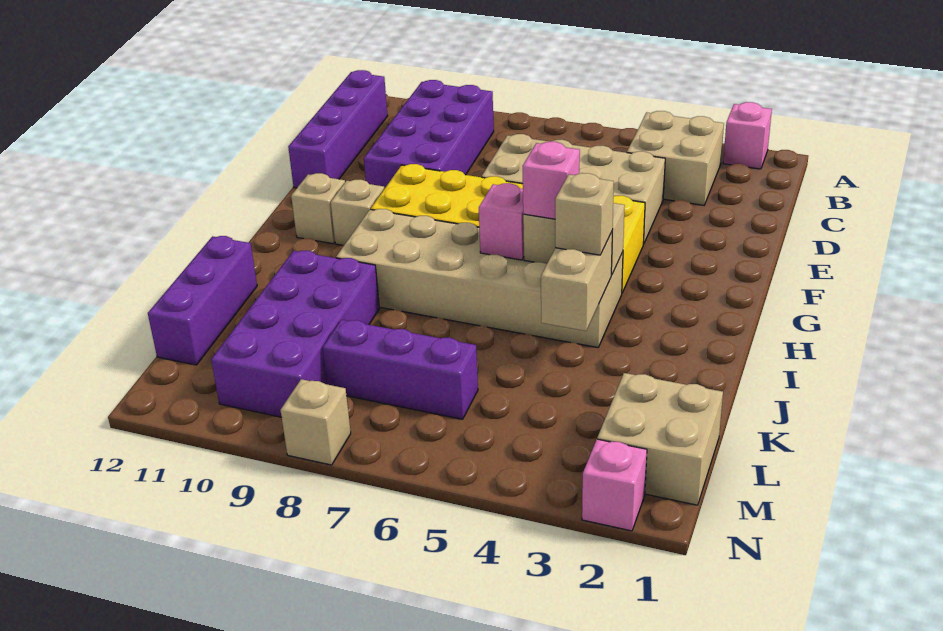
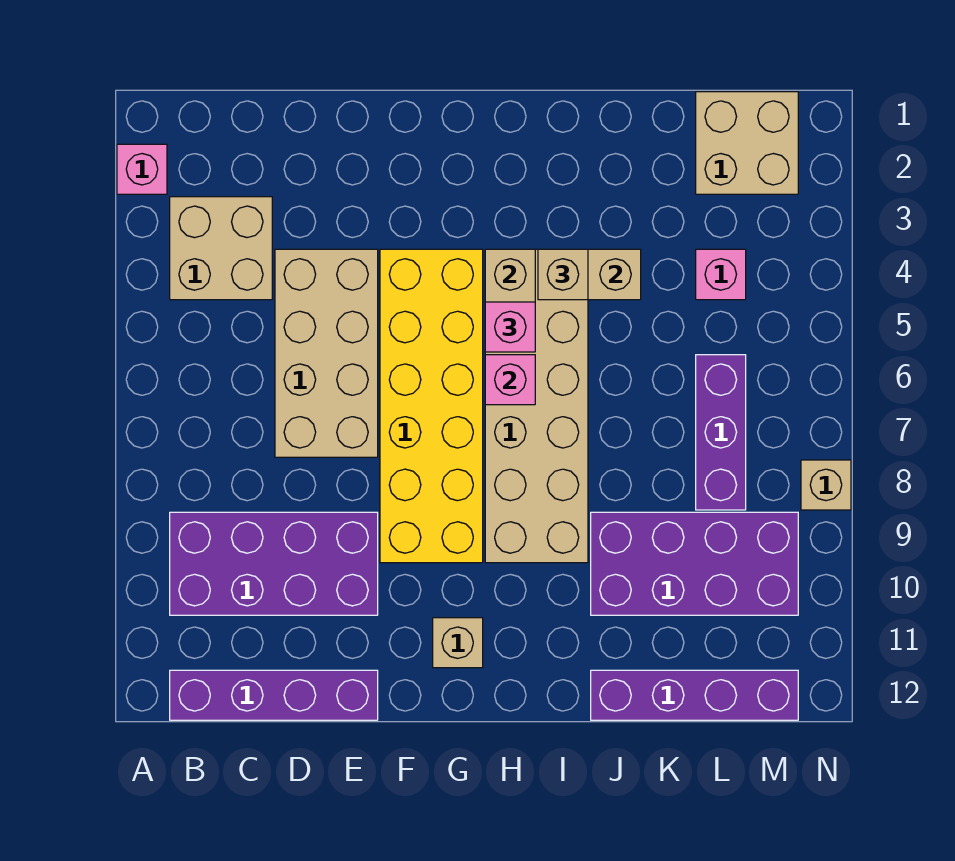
tan brick G10 level 1 -> none
purple brick J12:L12 level 1 -> purple brick J12:M12 level 1
pink brick N2 level 1 -> pink brick L4 level 1

